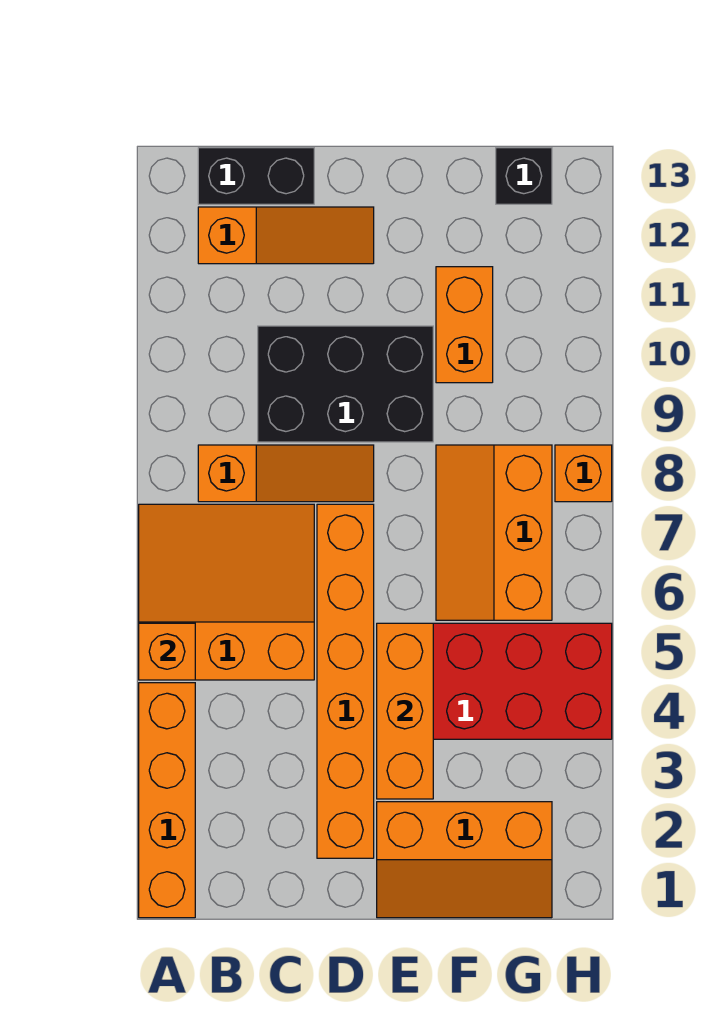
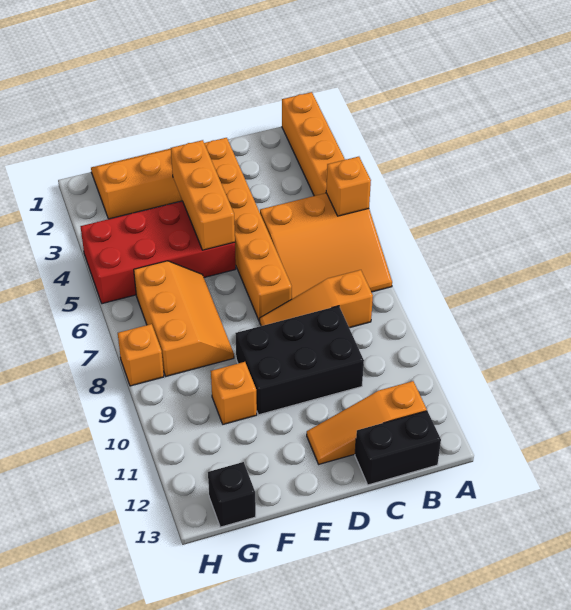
orange brick F10:F11 level 1 -> orange brick F10 level 1

